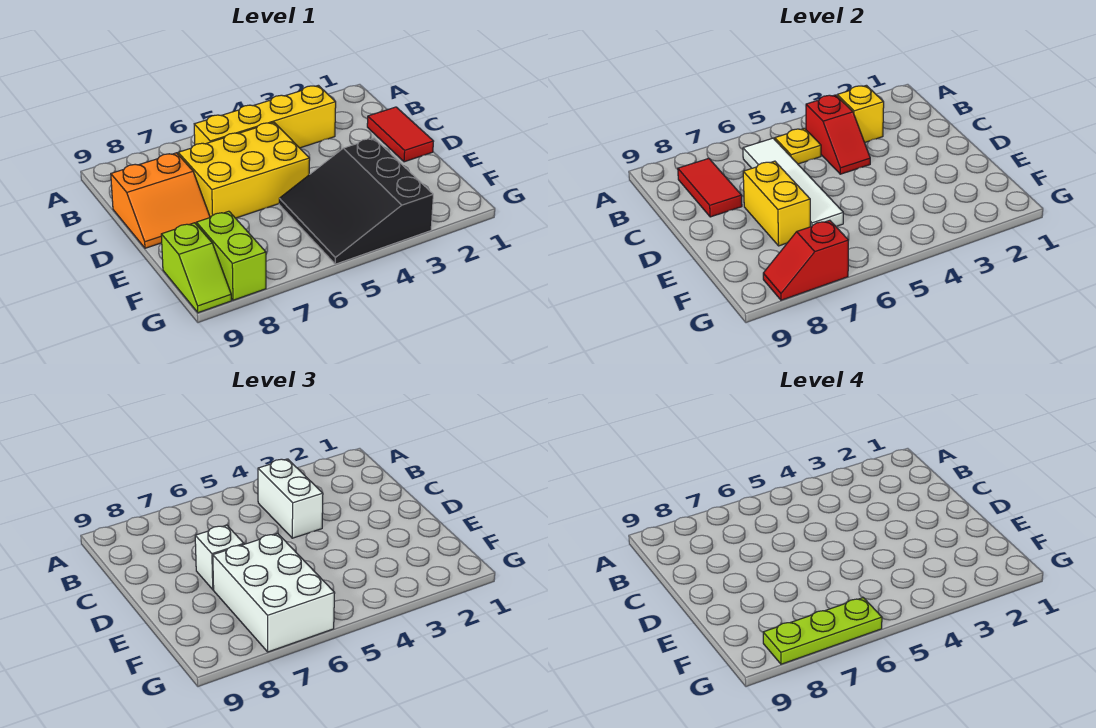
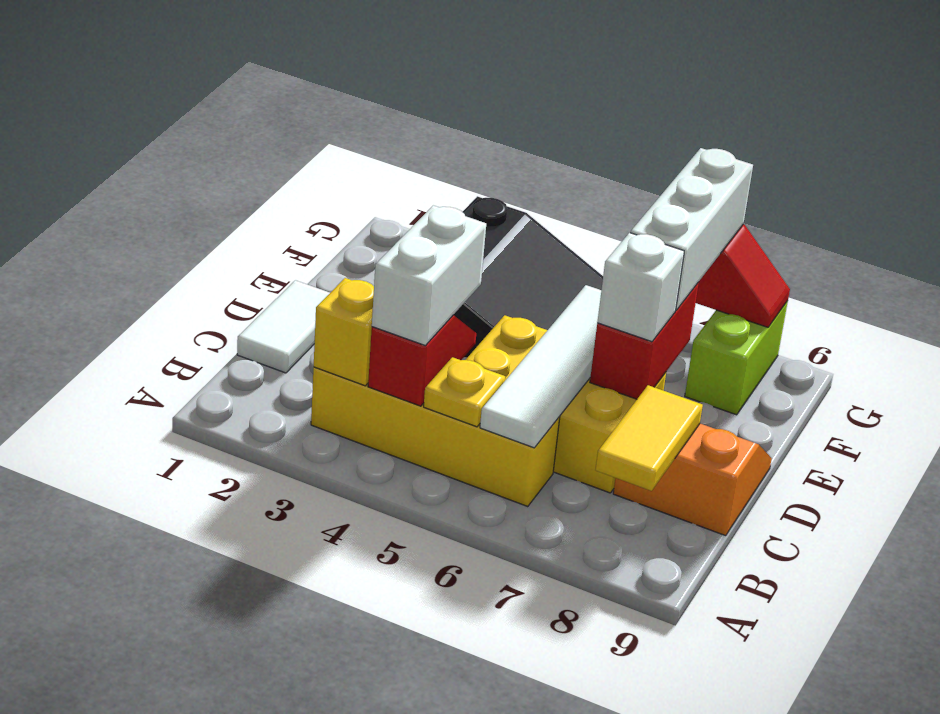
red tile B8:C8 level 2 -> yellow tile B8:C8 level 2
red tile C1:D1 level 1 -> white tile C1:D1 level 1
yellow brick D7:E7 level 2 -> red brick D7:E7 level 2
white brick E6:G7 level 3 -> white brick E7:G7 level 3
lime slope F9:G9 level 1 top F -> none
lime plate G6:G8 level 4 -> none

